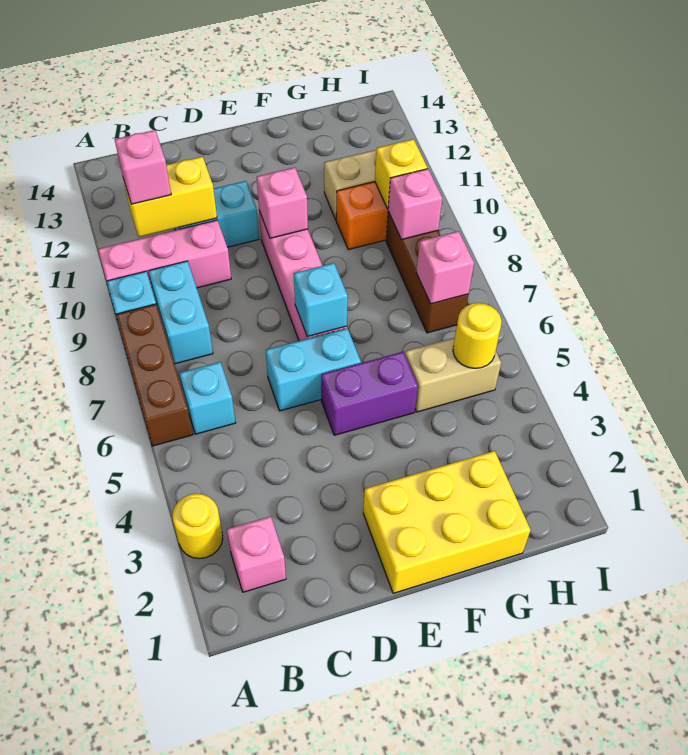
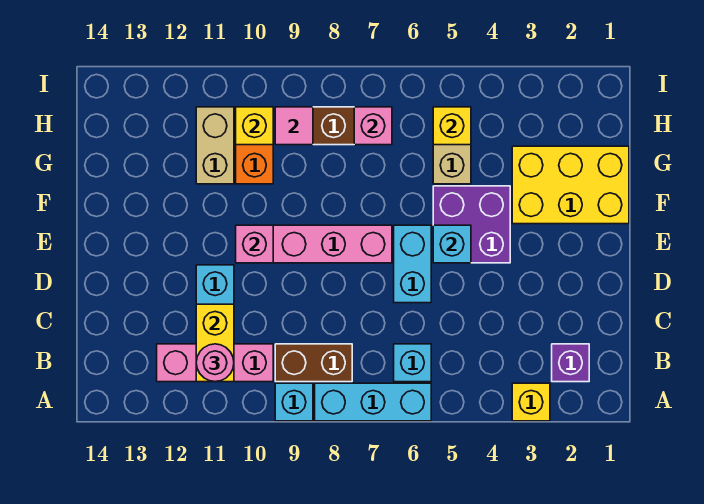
yellow round brick A3 level 1 -> yellow brick A3 level 1
brown brick A6:A8 level 1 -> cyan brick A6:A8 level 1
pink brick A10:C10 level 1 -> pink brick B10:B12 level 1
pink brick B2 level 1 -> purple brick B2 level 1
cyan brick B8:B9 level 1 -> brown brick B8:B9 level 1
pink brick B11 level 3 -> pink round brick B11 level 3
yellow brick E1:G2 level 1 -> yellow brick F1:G3 level 1
purple brick E5:F5 level 1 -> purple brick E4:F5 level 1
cyan brick E7 level 2 -> cyan brick E5 level 2
yellow round brick H5 level 2 -> yellow brick H5 level 2
pink brick H9 level 2 -> pink tile H9 level 2

